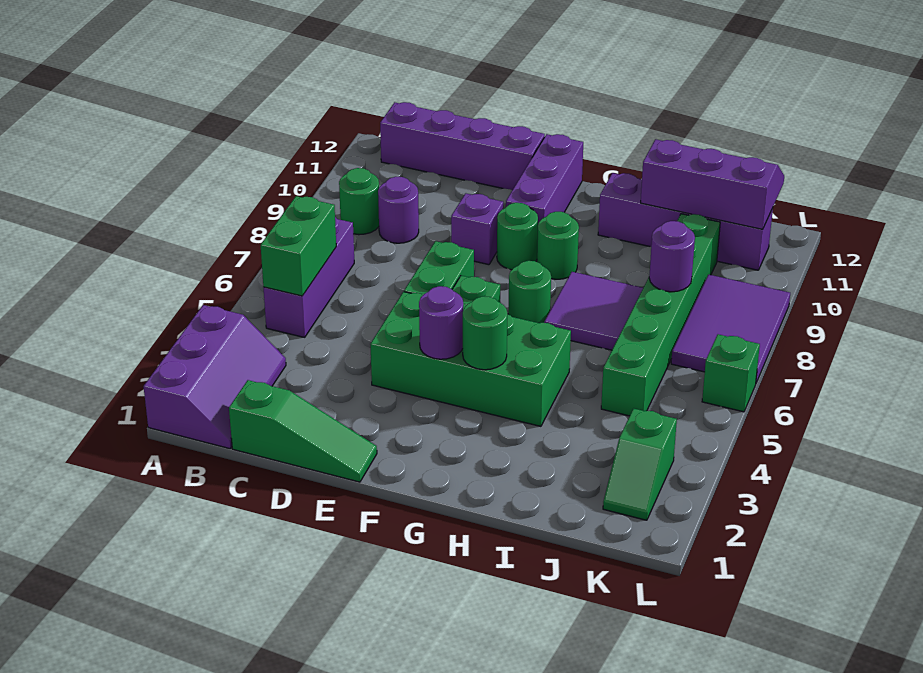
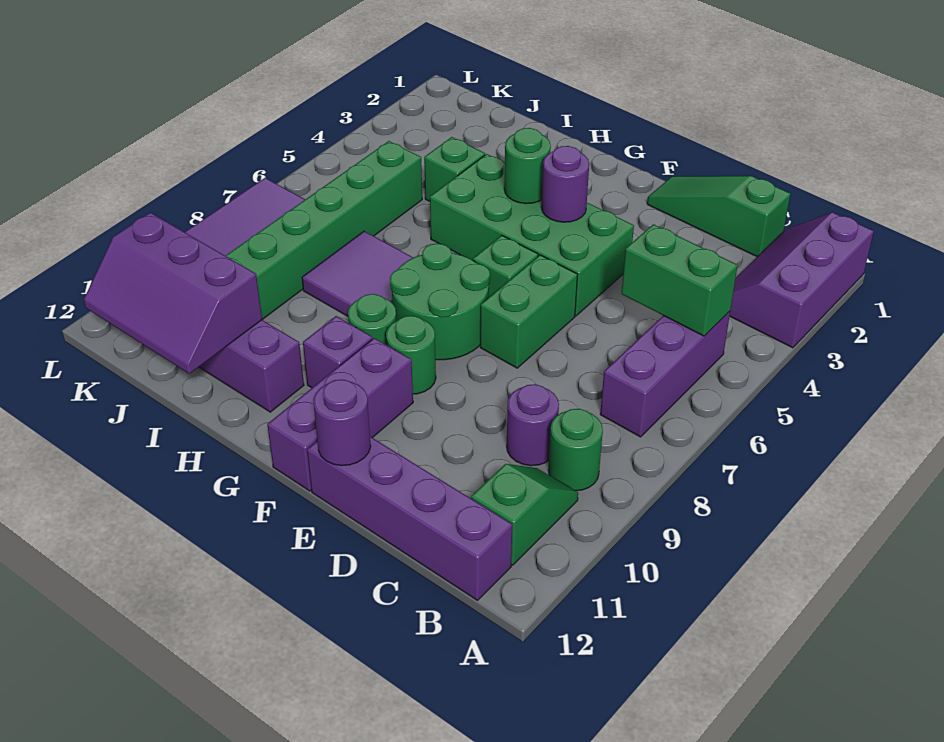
green brick B5:B6 level 2 -> green brick B5:C5 level 2
purple brick E9 level 1 -> purple brick G10 level 1
green round brick G7 level 1 -> green round brick F7:G8 level 1
purple round brick J8 level 2 -> purple round brick E12 level 2
green slope K2:K3 level 1 top 3 -> green slope B10:B11 level 1 top 11
green brick L6 level 1 -> green brick I4 level 1

